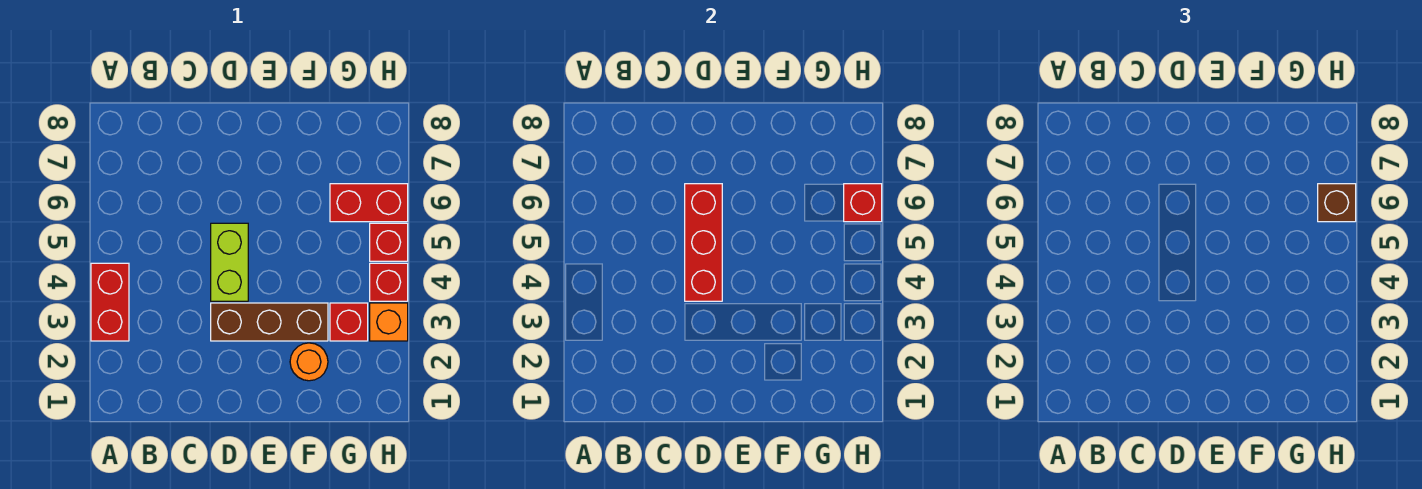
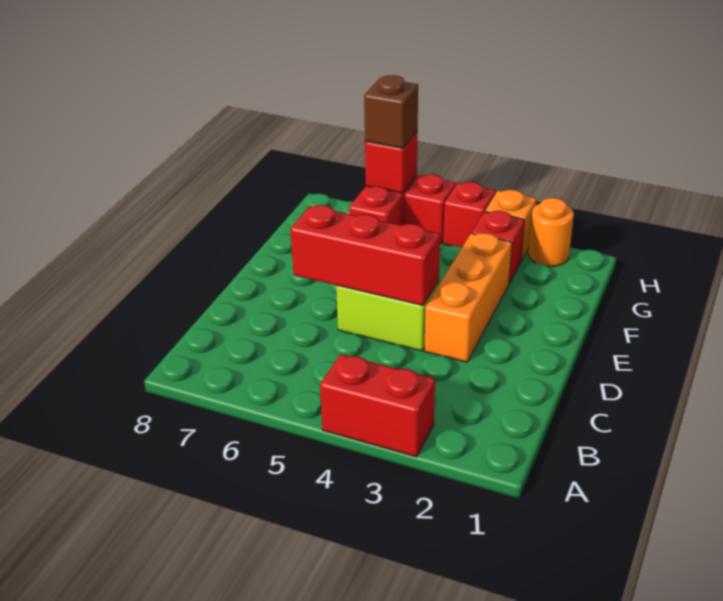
brown brick D3:F3 level 1 -> orange brick D3:F3 level 1
orange round brick F2 level 1 -> orange round brick H2 level 1

